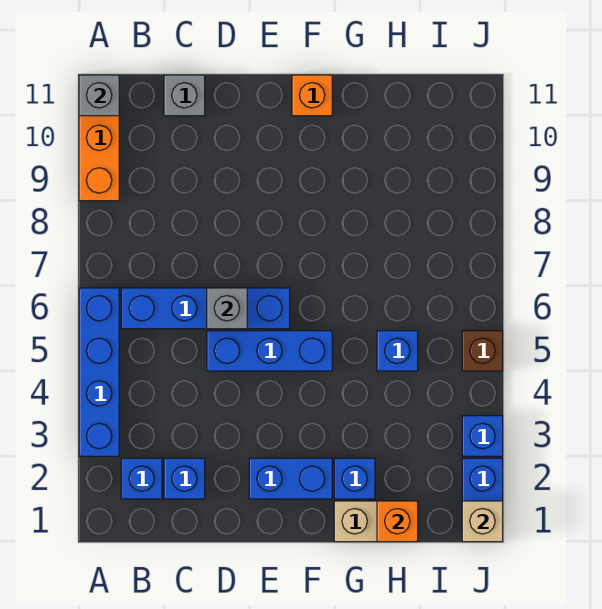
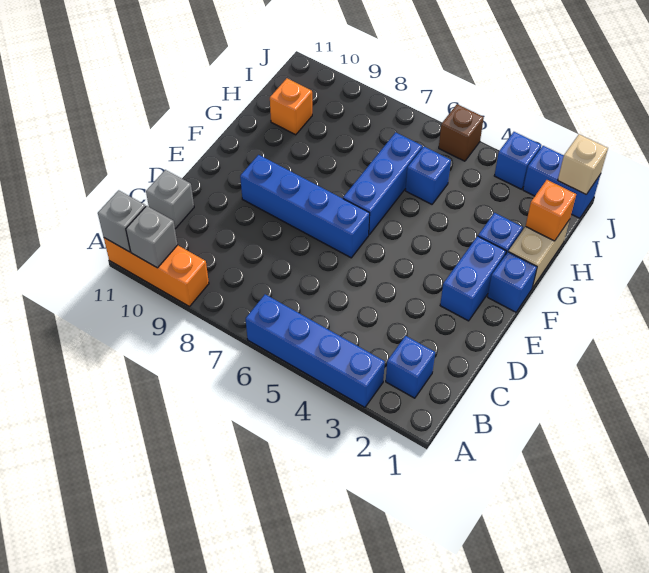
blue brick B6:E6 level 1 -> blue brick E6:E9 level 1
blue brick C2 level 1 -> blue brick F1 level 1
blue brick D5:F5 level 1 -> blue brick F6:H6 level 1
grey brick D6 level 2 -> grey brick A10 level 2
orange brick F11 level 1 -> orange brick H10 level 1

